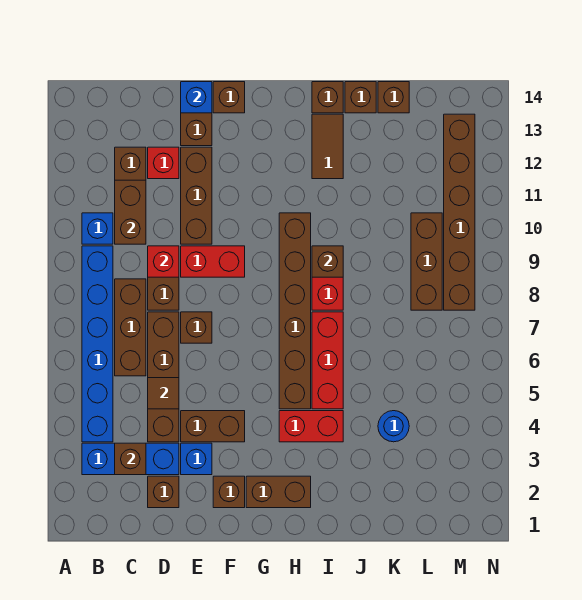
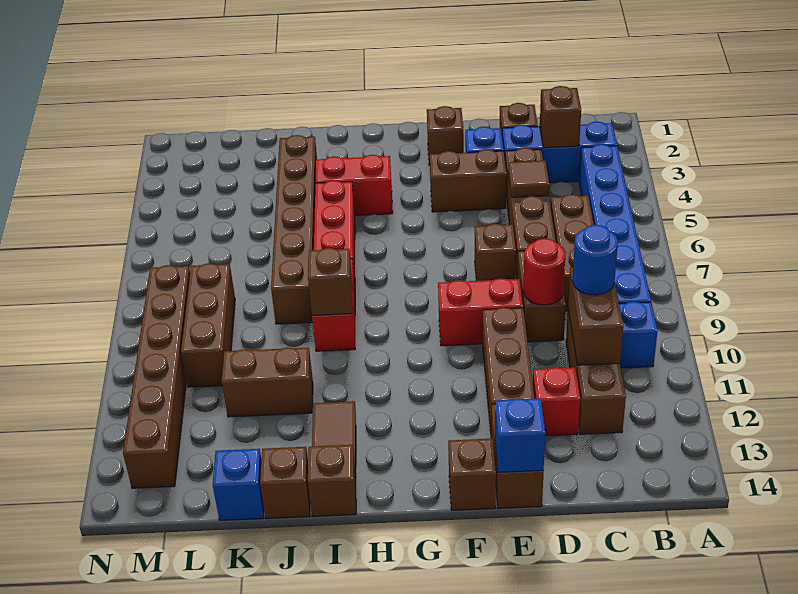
red brick D9 level 2 -> red round brick D9 level 2
brown brick G2:H2 level 1 -> brown brick J11:K11 level 1
brown brick H5:H10 level 1 -> brown brick J3:J8 level 1
blue round brick K4 level 1 -> blue round brick C10 level 3
brown brick K14 level 1 -> blue brick K14 level 1

